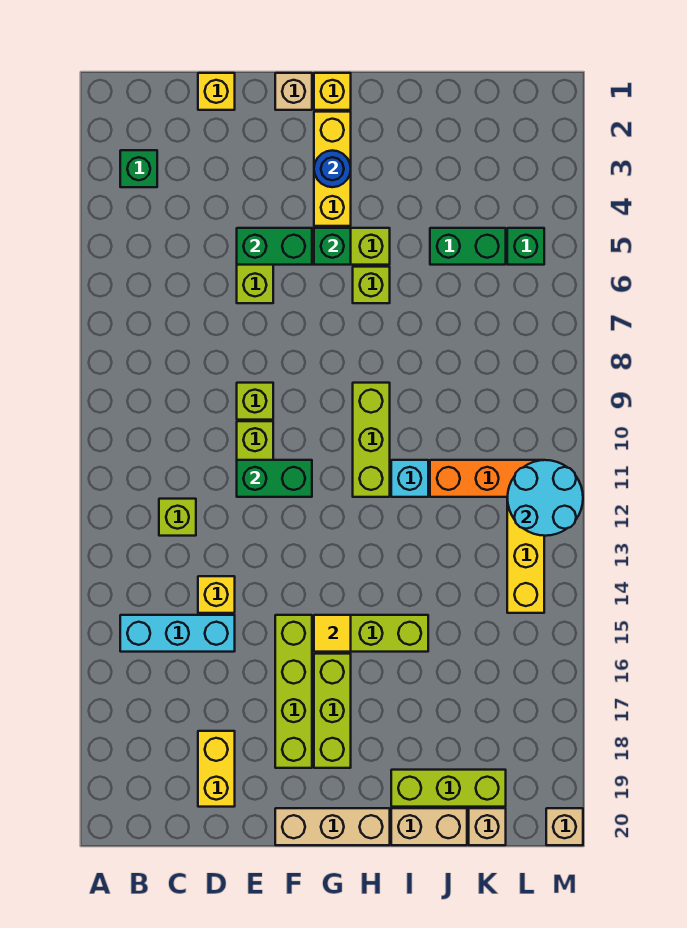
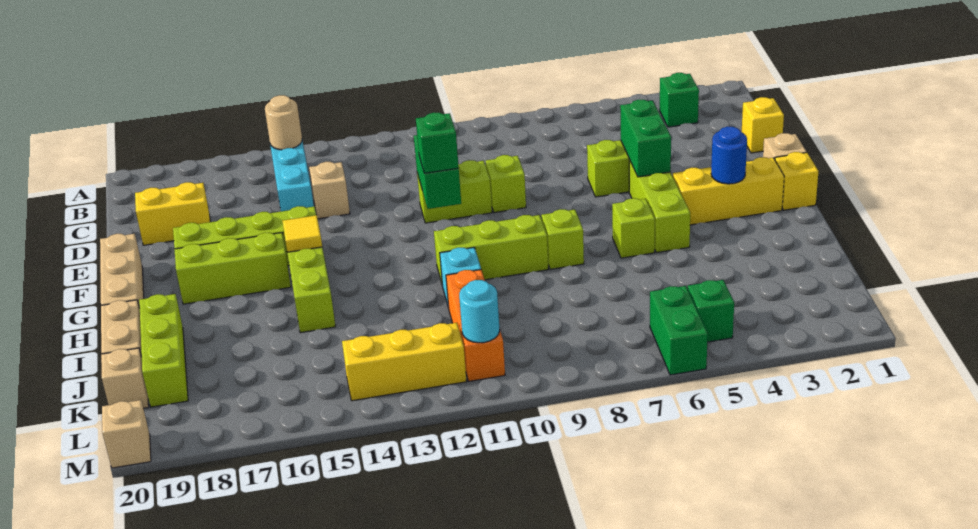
none -> tan round brick B15 level 2
lime brick C12 level 1 -> lime brick H8 level 1
yellow brick D14 level 1 -> tan brick D14 level 1
green brick G5 level 2 -> green brick F11 level 3
green brick J5:K5 level 1 -> green brick L6:M6 level 1
cyan round brick L11:M12 level 2 -> cyan round brick L11 level 2

